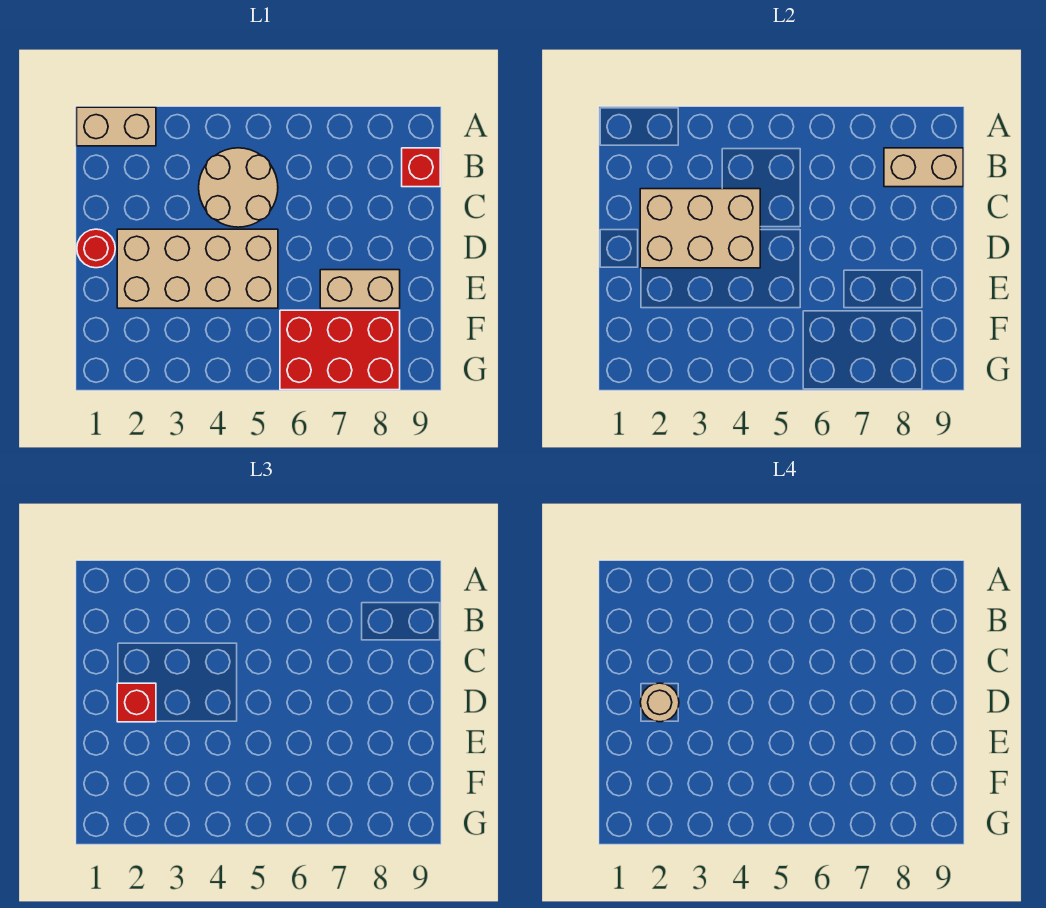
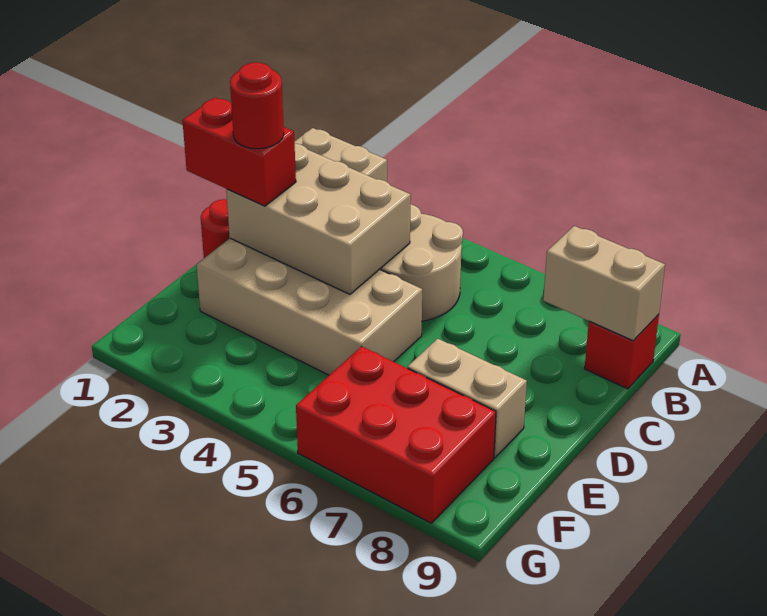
red brick D2 level 3 -> red brick D1:D2 level 3
tan round brick D2 level 4 -> red round brick D2 level 4

